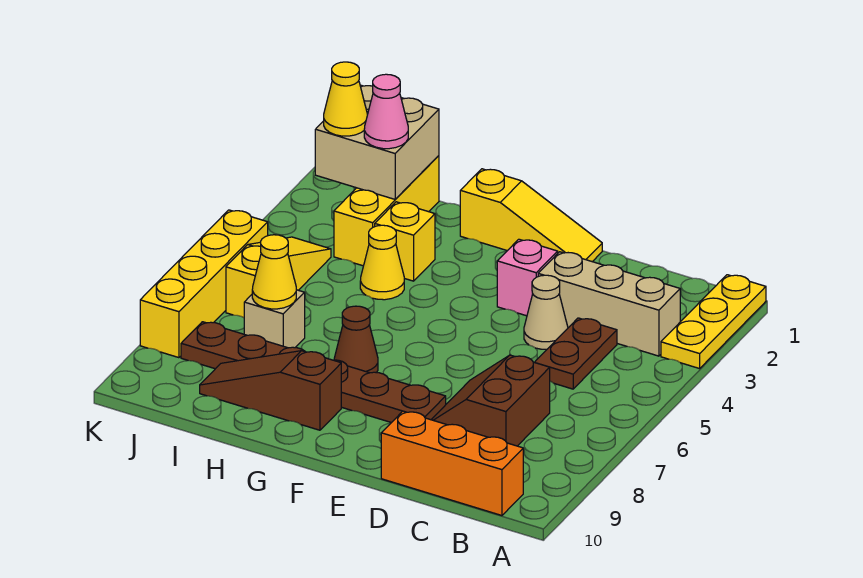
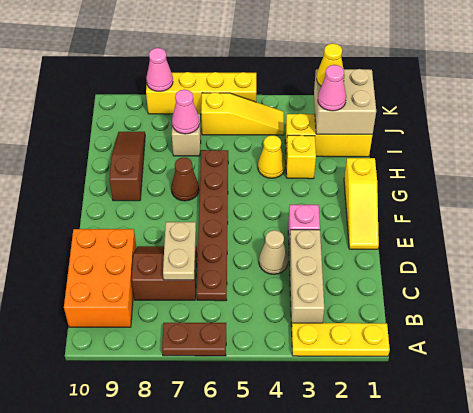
orange brick B10:D10 level 1 -> orange brick B9:D10 level 1
brown plate C4:C5 level 1 -> brown plate A6:A7 level 1
none -> tan plate C7:D7 level 2
brown plate E8:J8 level 1 -> brown plate C6:H6 level 1
yellow cone I7 level 2 -> pink cone I7 level 2
none -> pink cone K8 level 2

